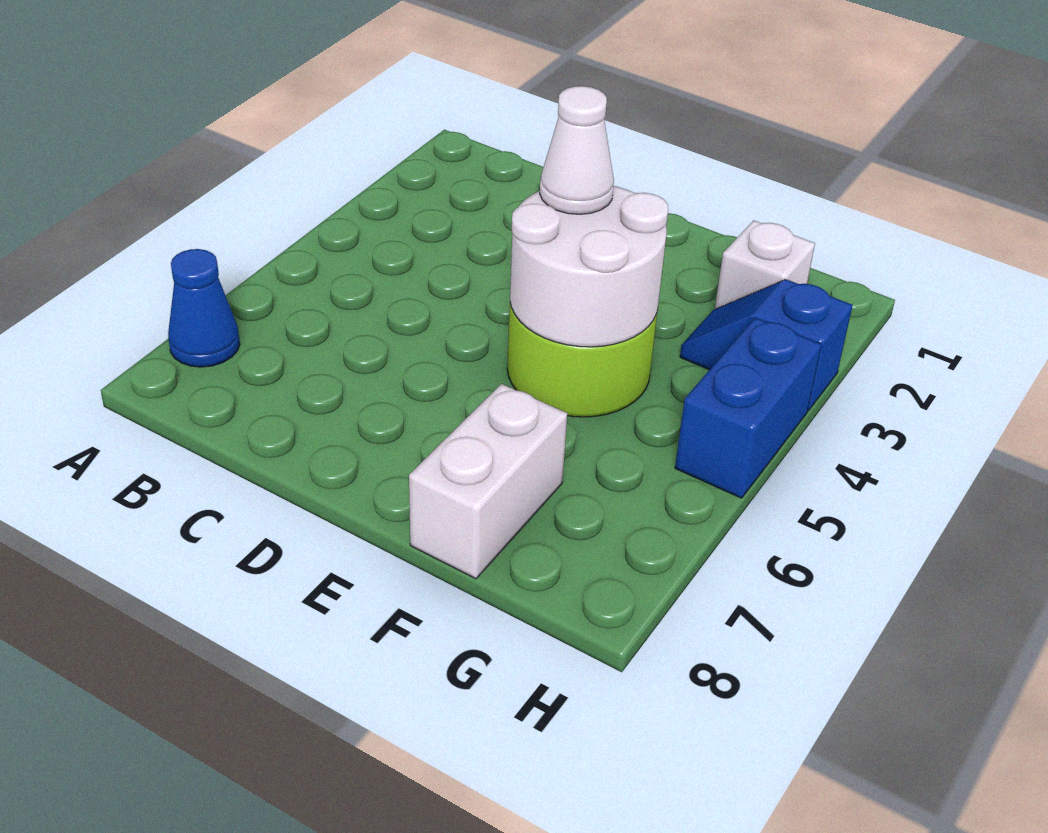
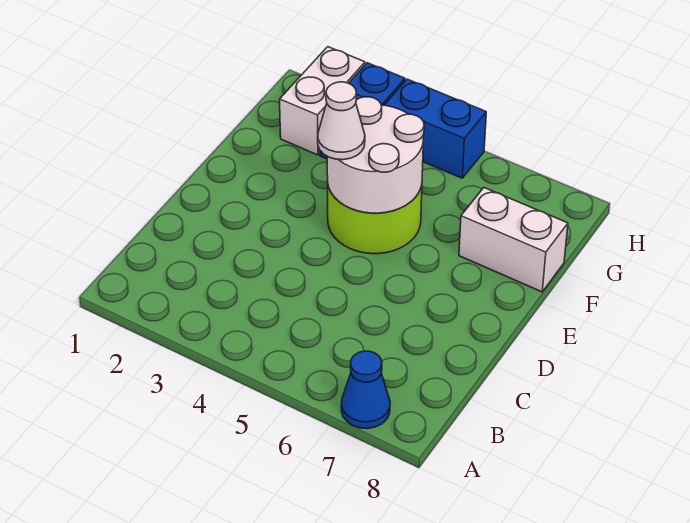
white brick G2 level 1 -> white brick G2:H2 level 1

